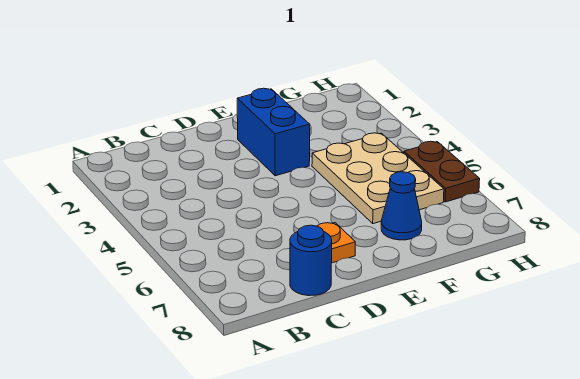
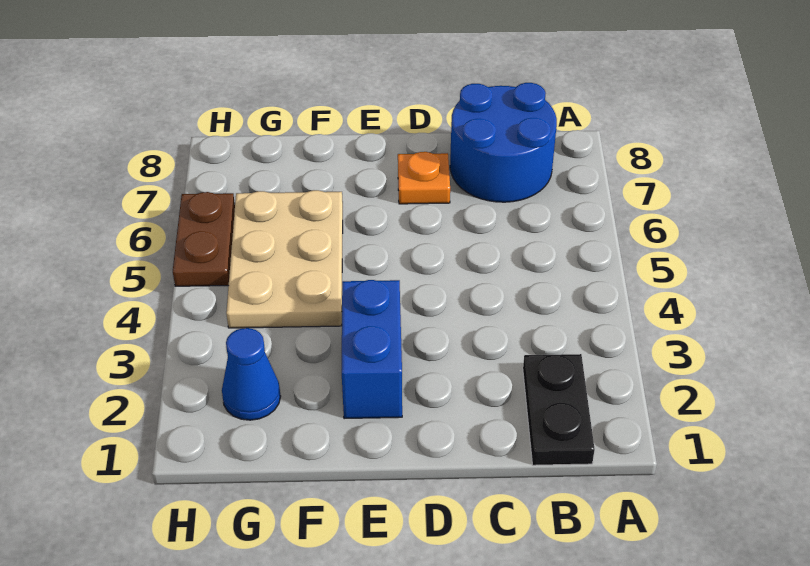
none -> black plate B1:B2 level 1
blue round brick C8 level 1 -> blue round brick B7:C8 level 1
blue cone F7 level 1 -> blue cone G2 level 1

